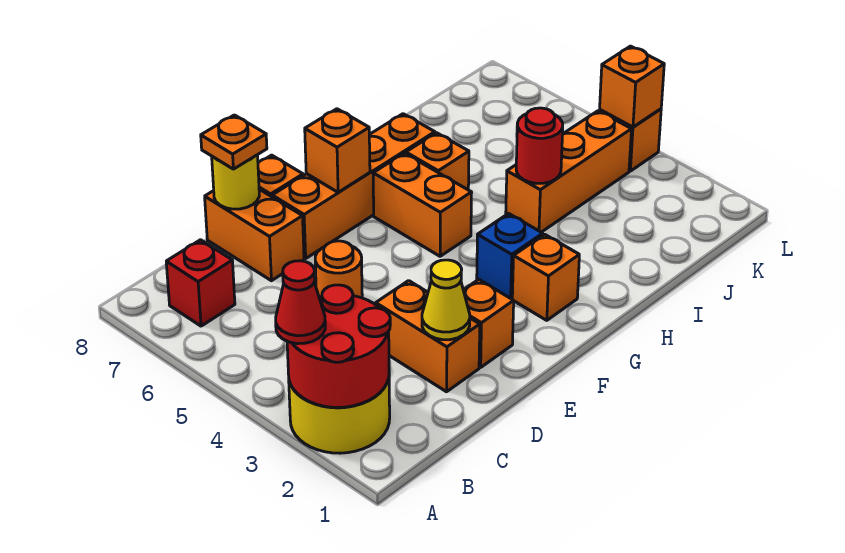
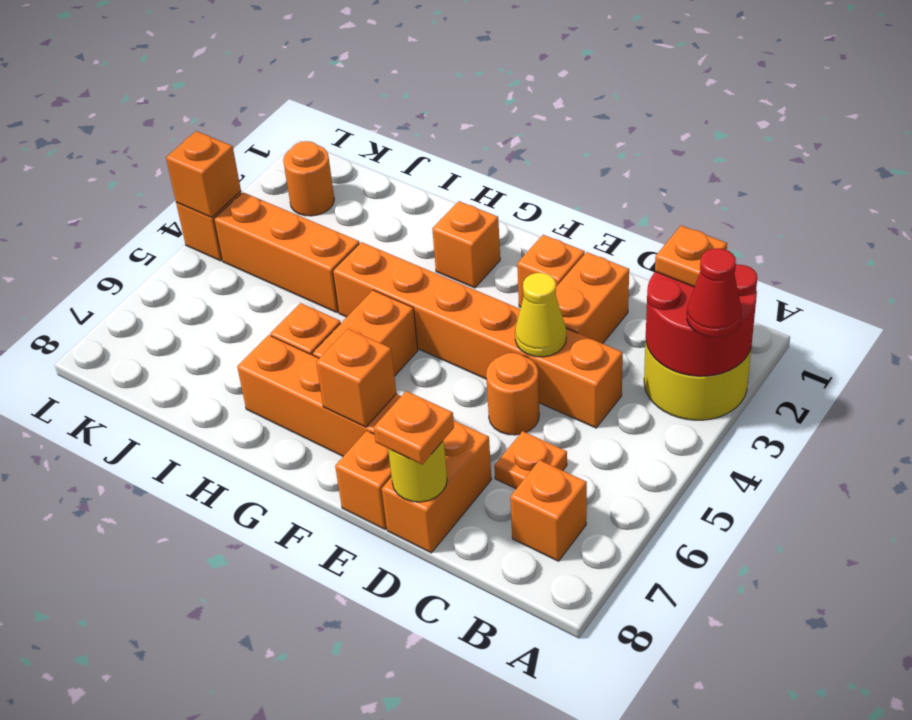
none -> orange plate B2 level 3
red brick B7 level 1 -> orange brick B7 level 1
none -> orange brick C4:H4 level 1
none -> orange plate C6 level 1
yellow cone D2 level 2 -> yellow cone D4 level 2
blue brick G3 level 1 -> none
red round brick I4 level 2 -> none
none -> orange round brick K2 level 1

